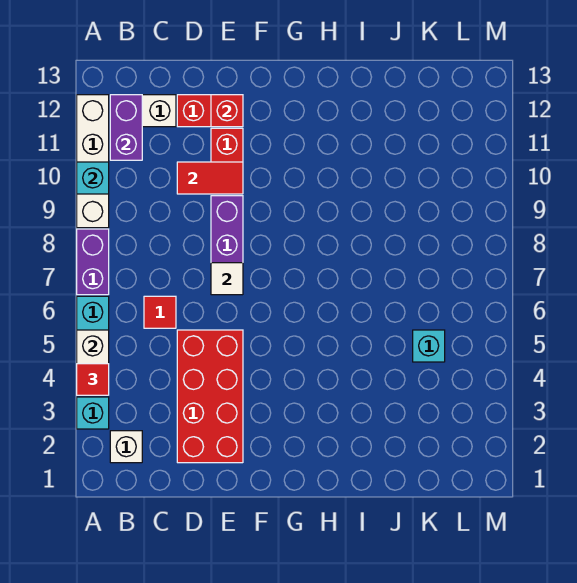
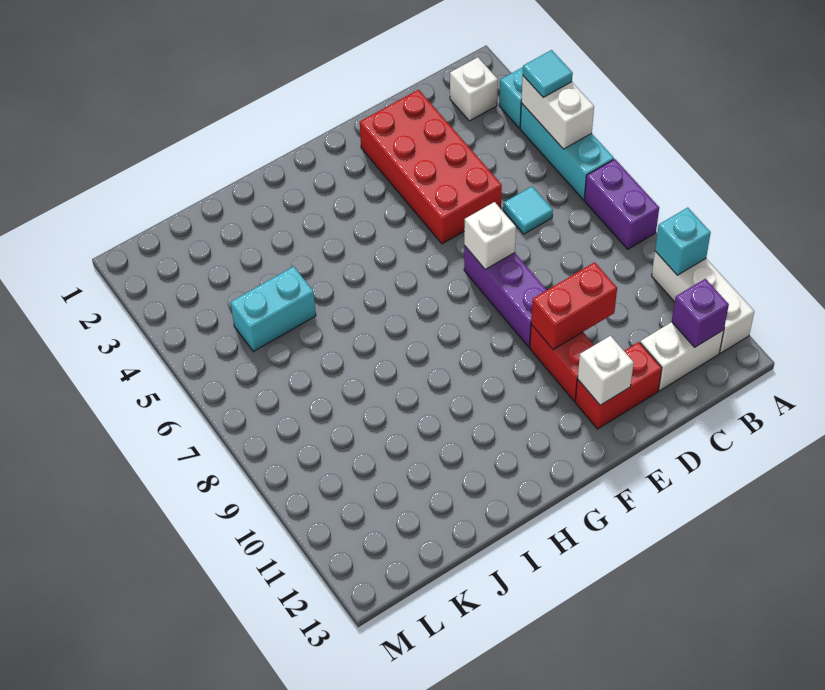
red tile A4 level 3 -> cyan tile A4 level 3
white brick A9:A12 level 1 -> white brick A10:A12 level 1
purple brick B11:B12 level 2 -> purple brick B12 level 2
red tile C6 level 1 -> cyan tile C6 level 1
red tile D10:E10 level 2 -> red brick D10:E10 level 2
white tile E7 level 2 -> white brick E7 level 2
red brick E12 level 2 -> white brick E12 level 2
cyan brick K5 level 1 -> cyan brick J5:K5 level 1

